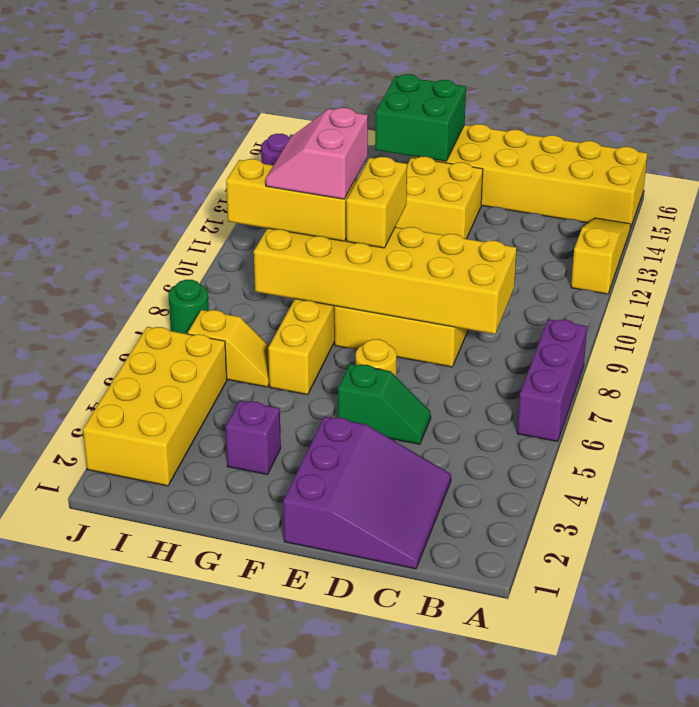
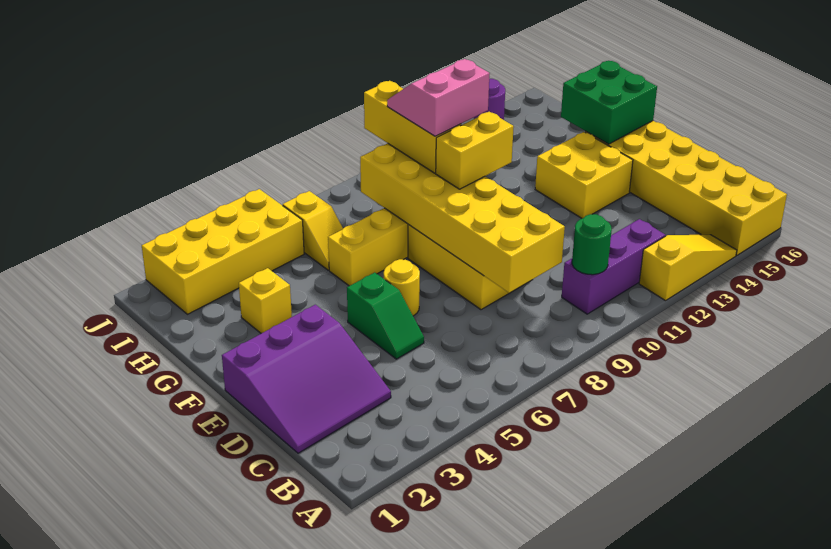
purple brick A6:A8 level 1 -> purple brick B10:B12 level 1
purple brick G3 level 1 -> yellow brick G3 level 1
green round brick J7 level 1 -> green round brick B10 level 2

